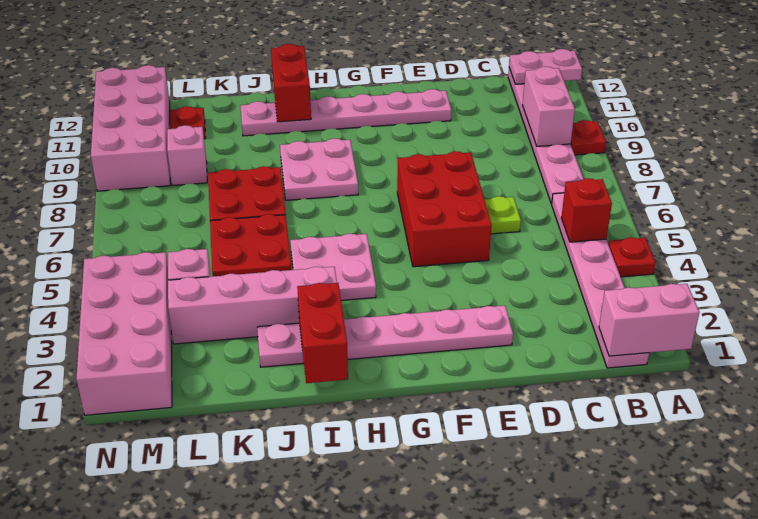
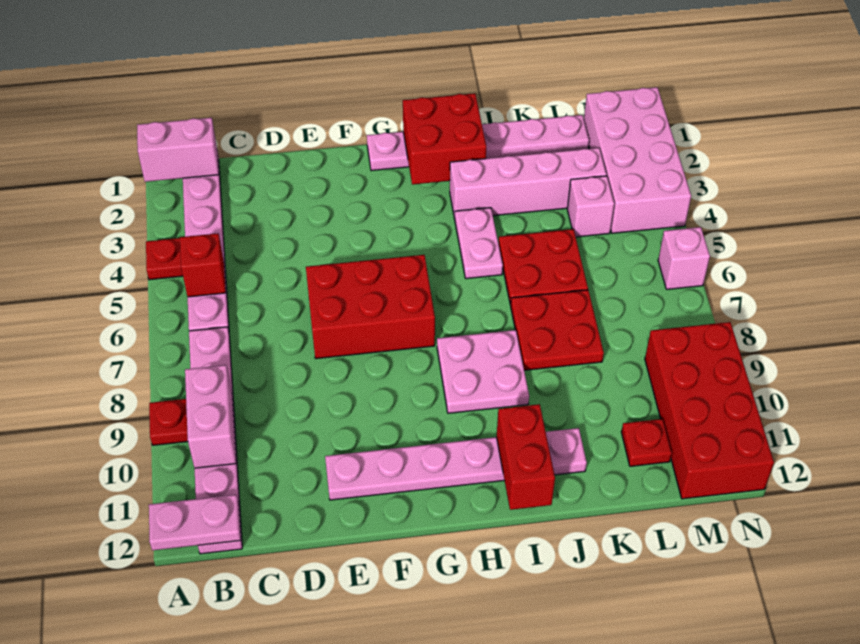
lime plate D6 level 1 -> none
pink plate E2:J2 level 1 -> pink plate G1:L1 level 1
red brick E5:F7 level 1 -> red brick E6:G7 level 1
pink plate H4:I5 level 1 -> pink plate I4:I5 level 1
red brick I1:I2 level 2 -> red brick H1:I2 level 2
pink brick L9 level 1 -> pink brick N6 level 1
pink brick M9:N12 level 1 -> red brick M9:N12 level 1

